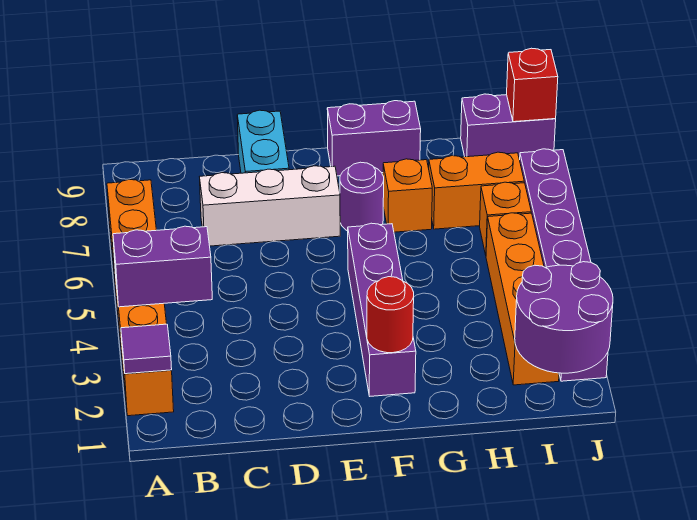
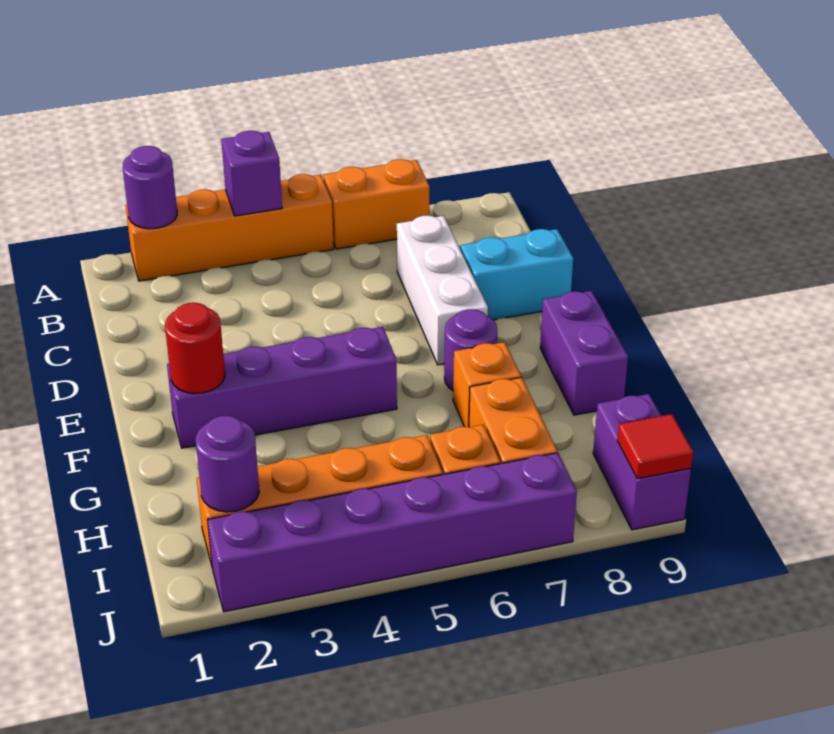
purple tile A2 level 2 -> purple round brick A2 level 2
purple brick A4:B4 level 2 -> purple brick A4 level 2
purple round brick I1:J2 level 2 -> purple round brick I2 level 2
red brick J9 level 2 -> red tile J9 level 2

